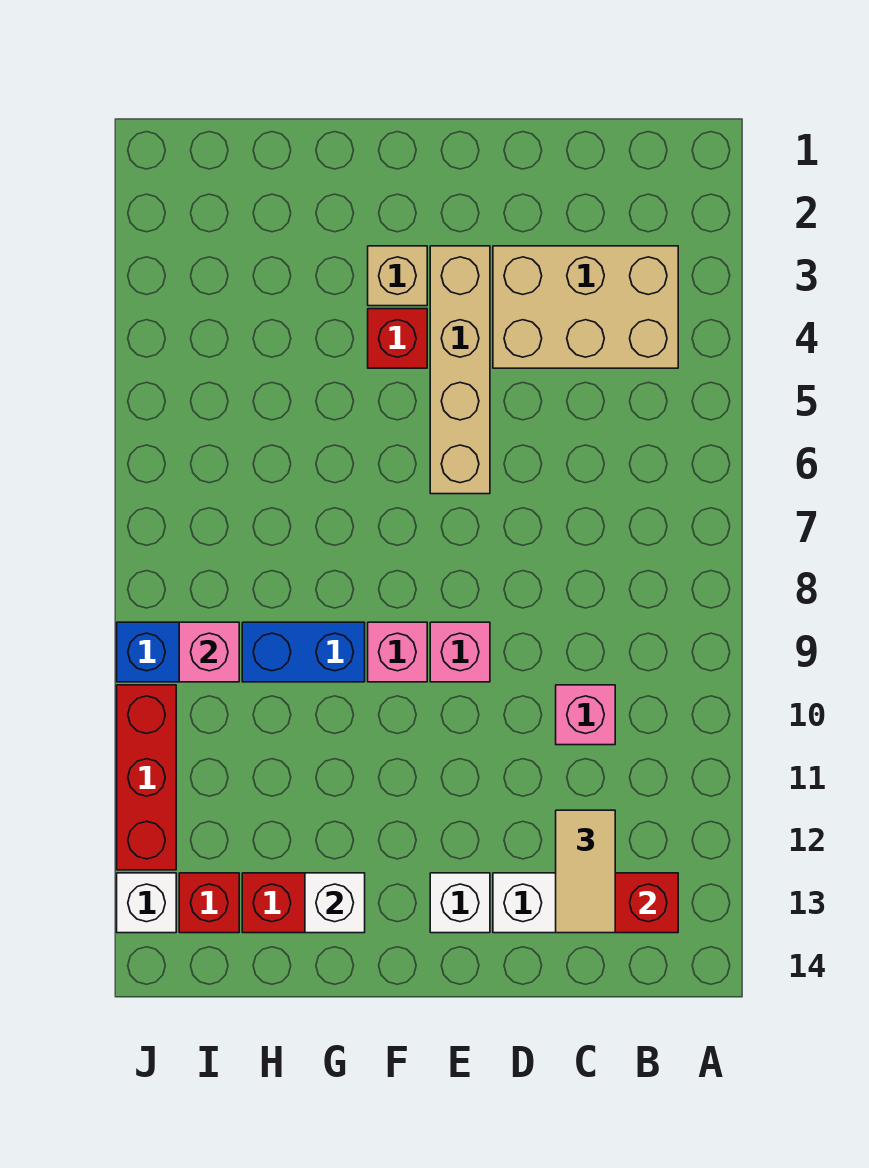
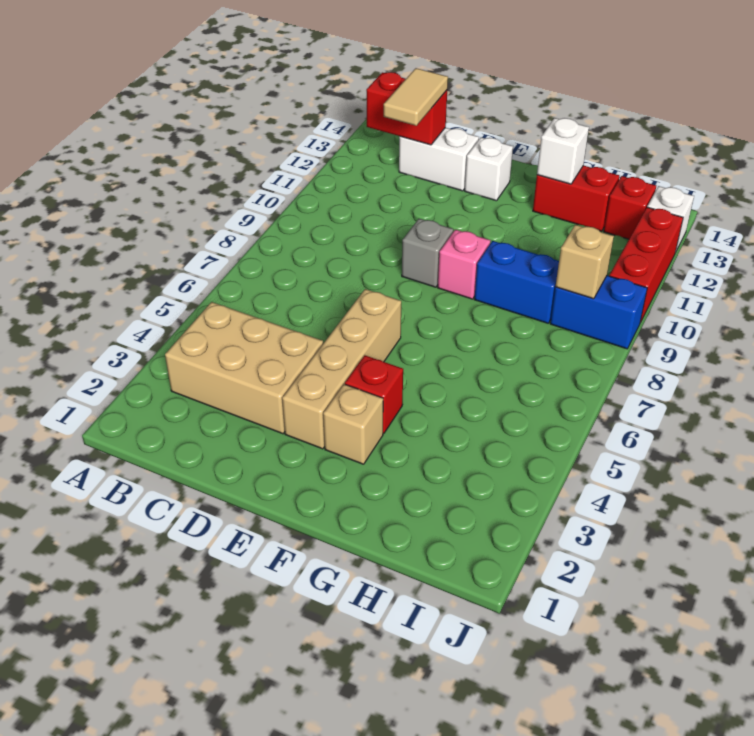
pink brick C10 level 1 -> none
pink brick E9 level 1 -> grey brick E9 level 1
pink brick I9 level 2 -> tan brick I9 level 2

